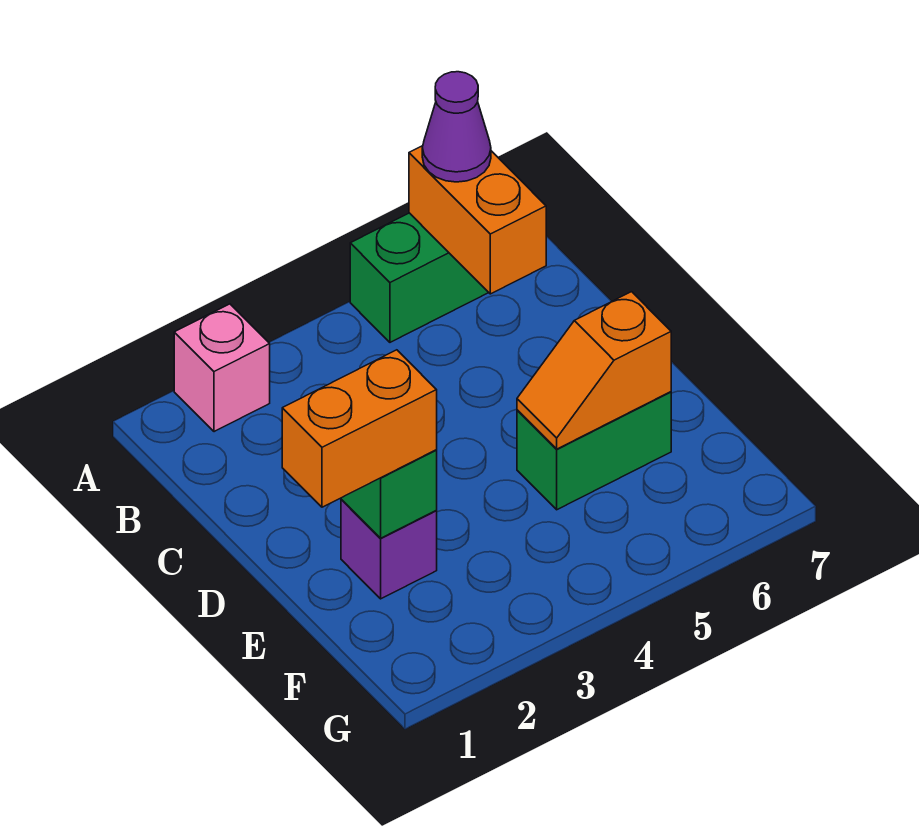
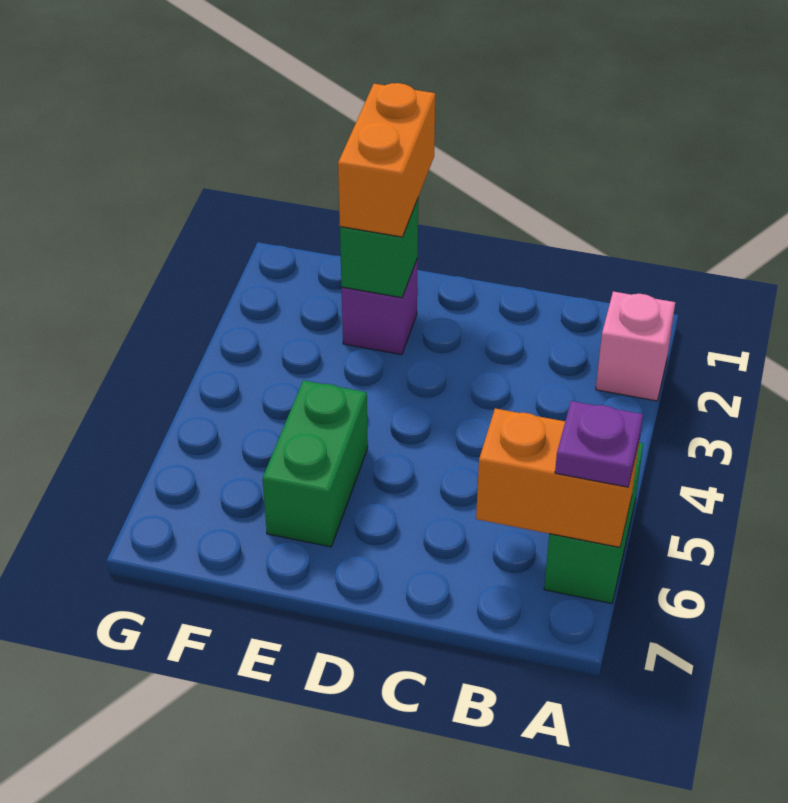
purple cone A6 level 3 -> purple plate A6 level 3
orange slope E5:E6 level 2 top 6 -> none

